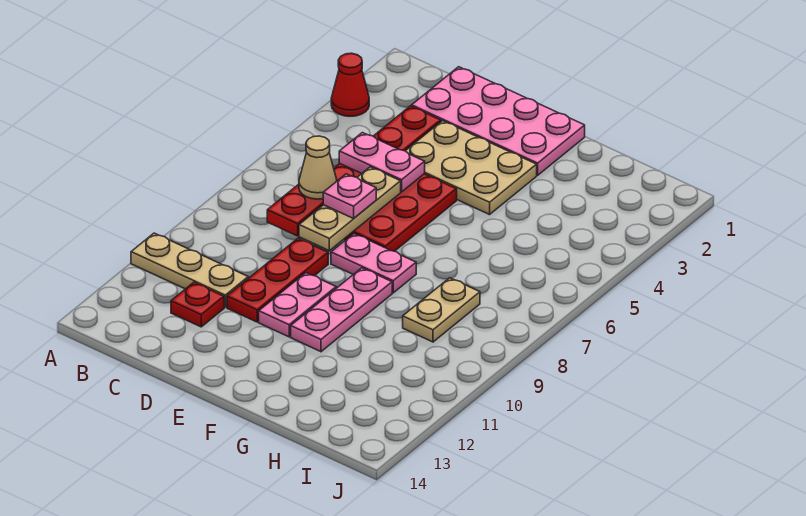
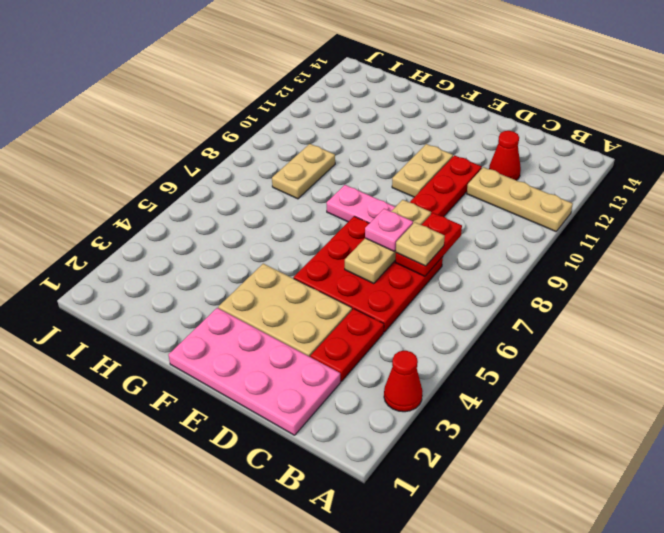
pink plate C5:D5 level 2 -> none
tan cone C7 level 3 -> tan plate C7 level 3
red plate C12 level 1 -> red cone C12 level 1
pink plate E10:E11 level 1 -> tan plate E10:E11 level 1
pink plate F9:F11 level 1 -> none

